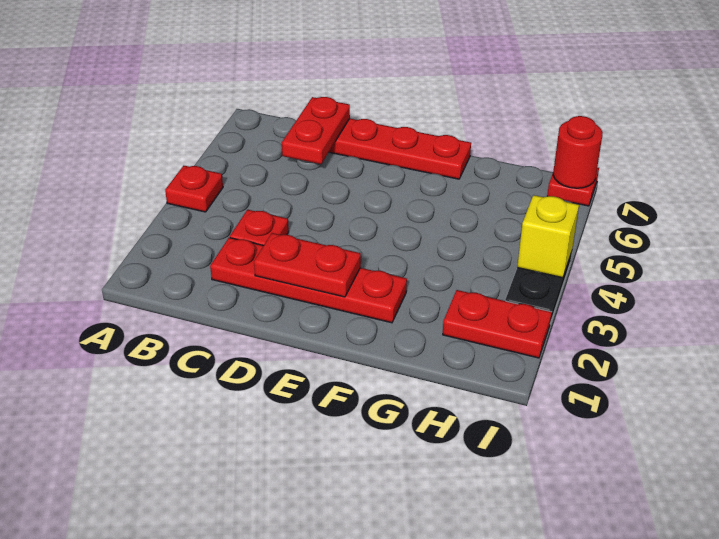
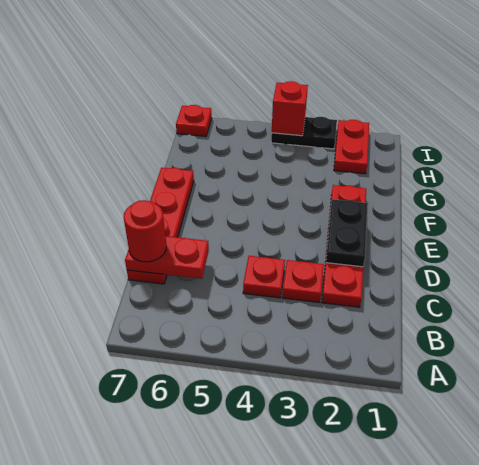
red plate A4 level 1 -> red plate C4 level 1
red plate D2:E2 level 2 -> black plate D2:E2 level 2
yellow brick I4 level 2 -> red brick I4 level 2
red round brick I7 level 2 -> red round brick C7 level 3

